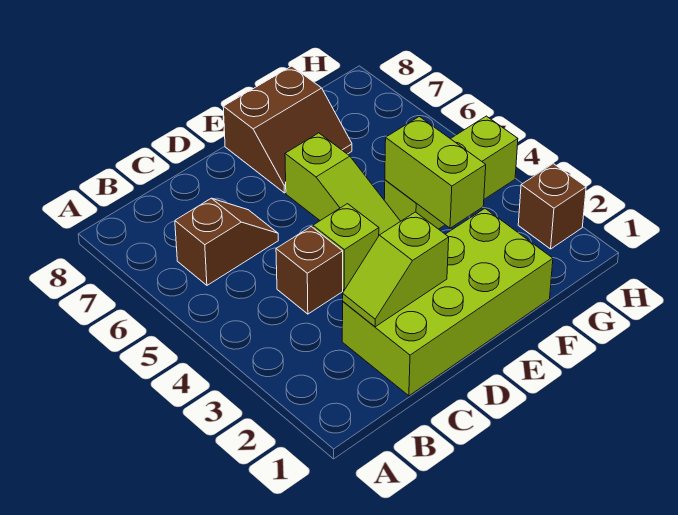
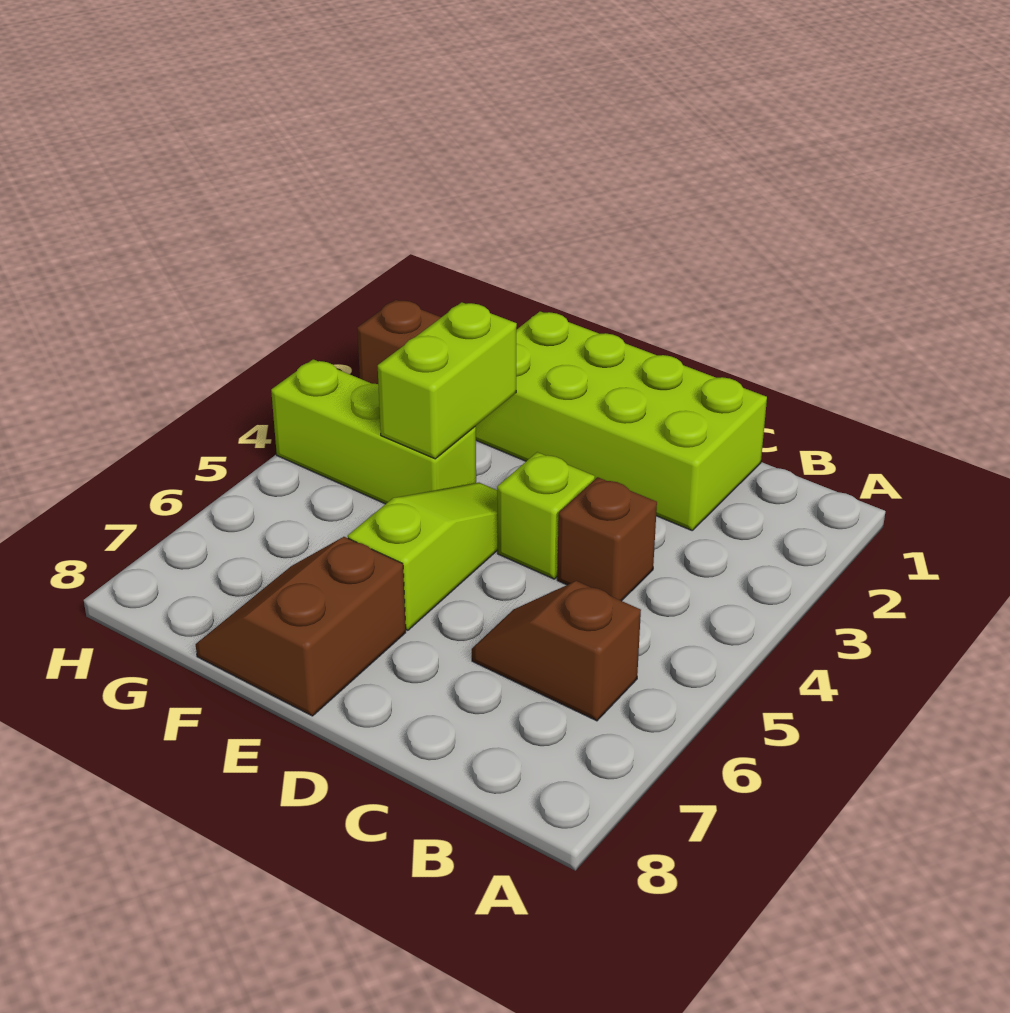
lime slope C2:D2 level 2 top D -> none
brown slope E7:F8 level 1 top 8 -> brown slope E7:F8 level 1 top E

